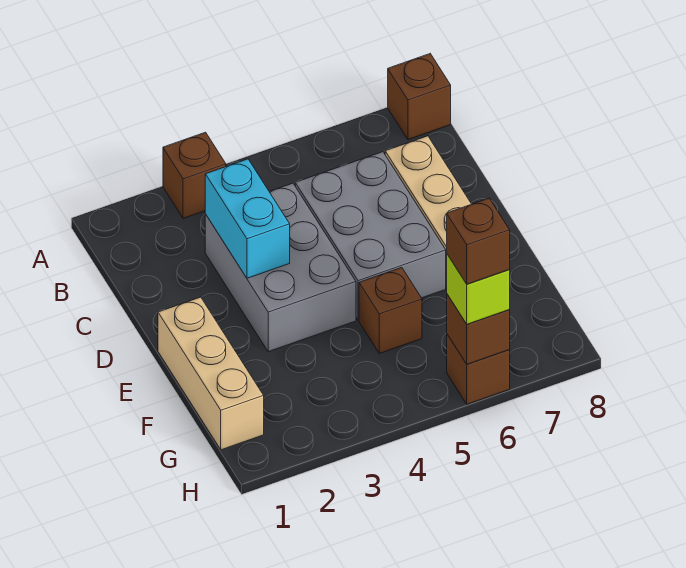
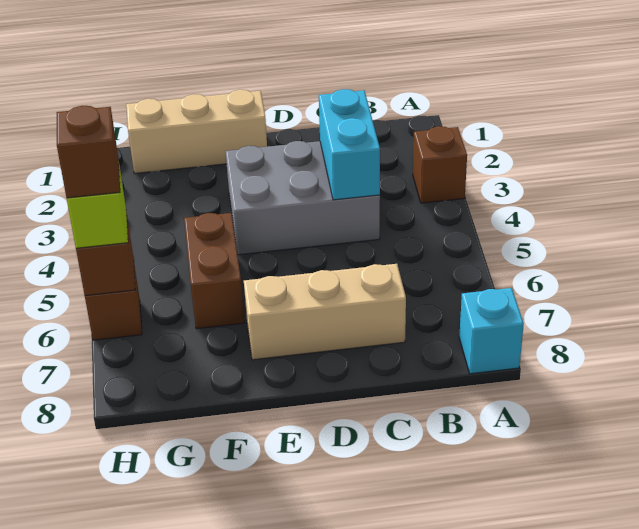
brown brick A8 level 1 -> cyan brick A8 level 1
cyan brick C3:D3 level 2 -> cyan brick C3:C4 level 2
grey brick C5:E6 level 1 -> none
brown brick F5 level 1 -> brown brick F5:F6 level 1

